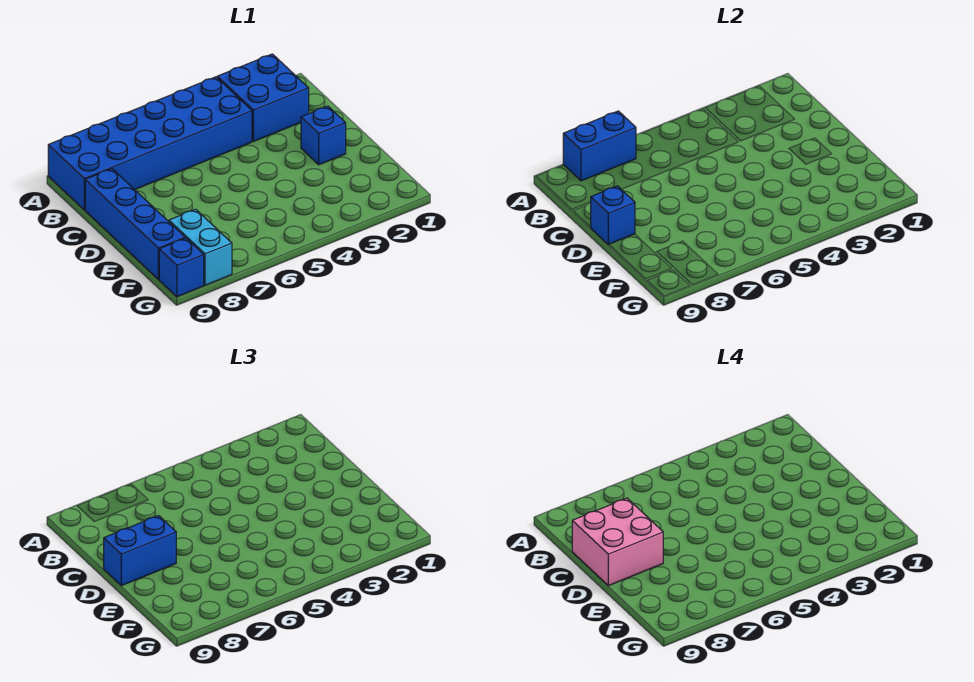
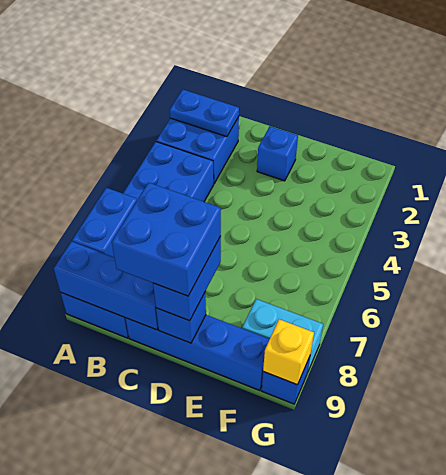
none -> blue plate A2:B2 level 2
none -> blue brick A9:C9 level 2
pink brick C8:D9 level 4 -> blue brick C8:D9 level 4
none -> yellow brick G9 level 2

